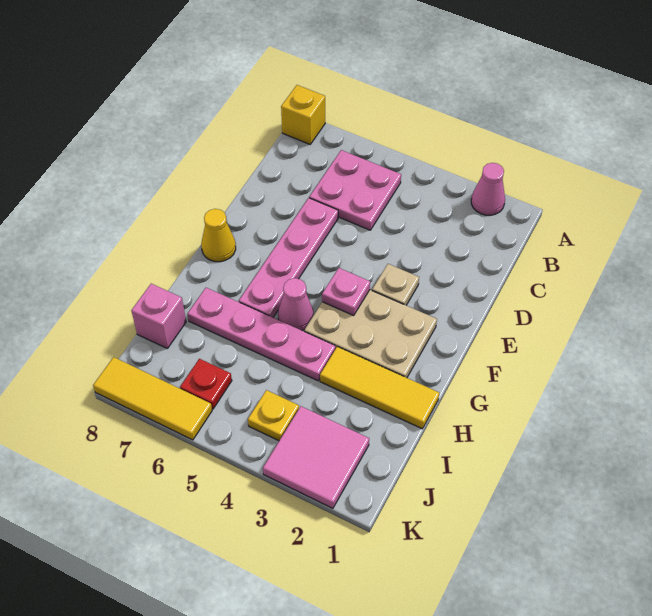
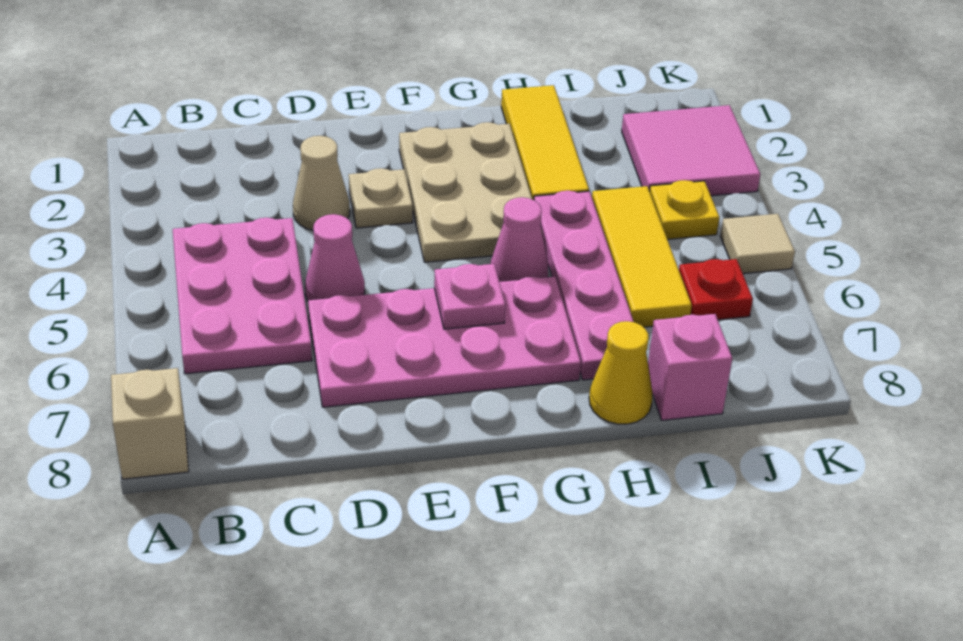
pink cone A2 level 1 -> pink cone D5 level 1
yellow brick A8 level 1 -> tan brick A8 level 1
pink plate B5:C6 level 1 -> pink plate B4:C6 level 1
none -> tan cone D3 level 1
pink plate D6:G6 level 1 -> pink plate D6:G7 level 1
pink plate F4 level 2 -> pink plate F6 level 2
yellow cone F8 level 1 -> yellow cone H8 level 1
none -> tan tile K5 level 1
yellow tile K6:K8 level 1 -> yellow tile I4:I6 level 1

